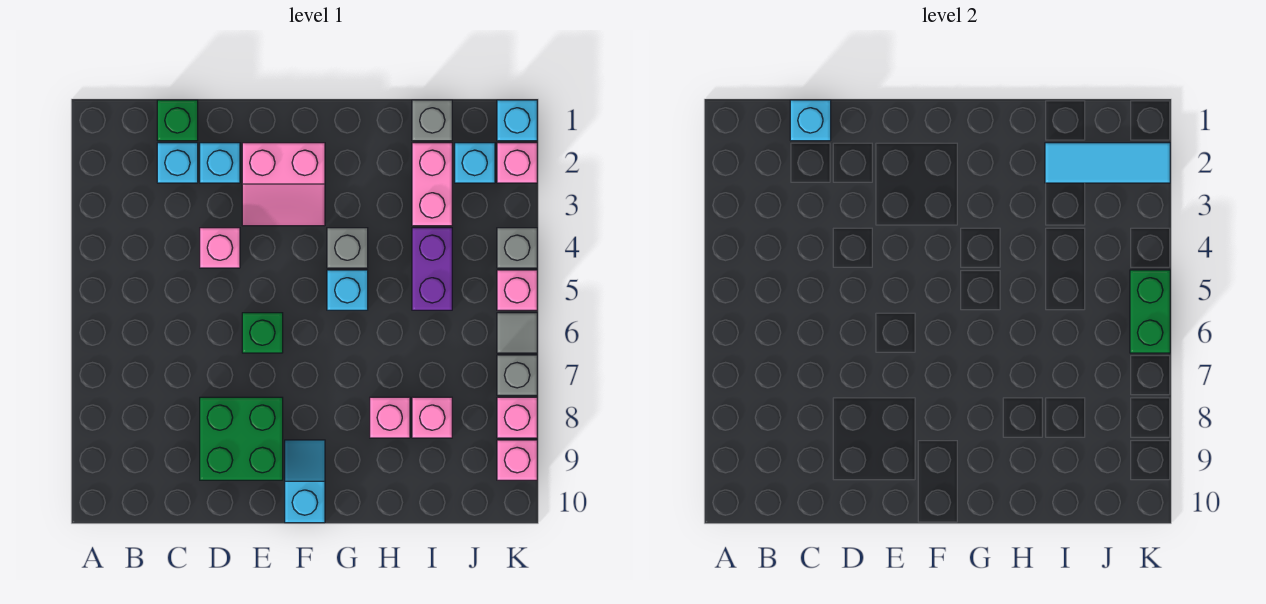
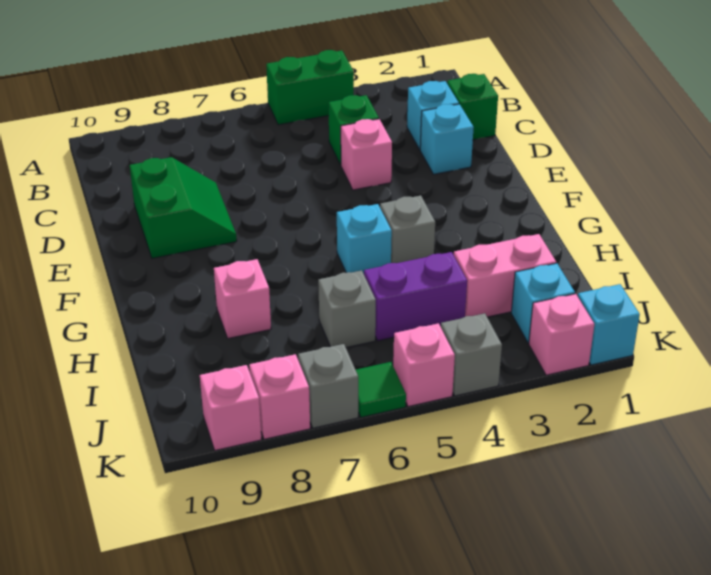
cyan brick C1 level 2 -> none
green brick D8:E9 level 1 -> green slope D8:E9 level 1 top 9
pink slope E2:F3 level 1 top 2 -> none
green brick E6 level 1 -> green brick C4 level 1
cyan slope F9:F10 level 1 top 10 -> none
grey brick I1 level 1 -> grey brick I6 level 1
cyan tile I2:K2 level 2 -> none
pink brick I8 level 1 -> none
green brick K5:K6 level 2 -> green brick A4:A5 level 1
grey tile K6 level 1 -> green tile K6 level 1

